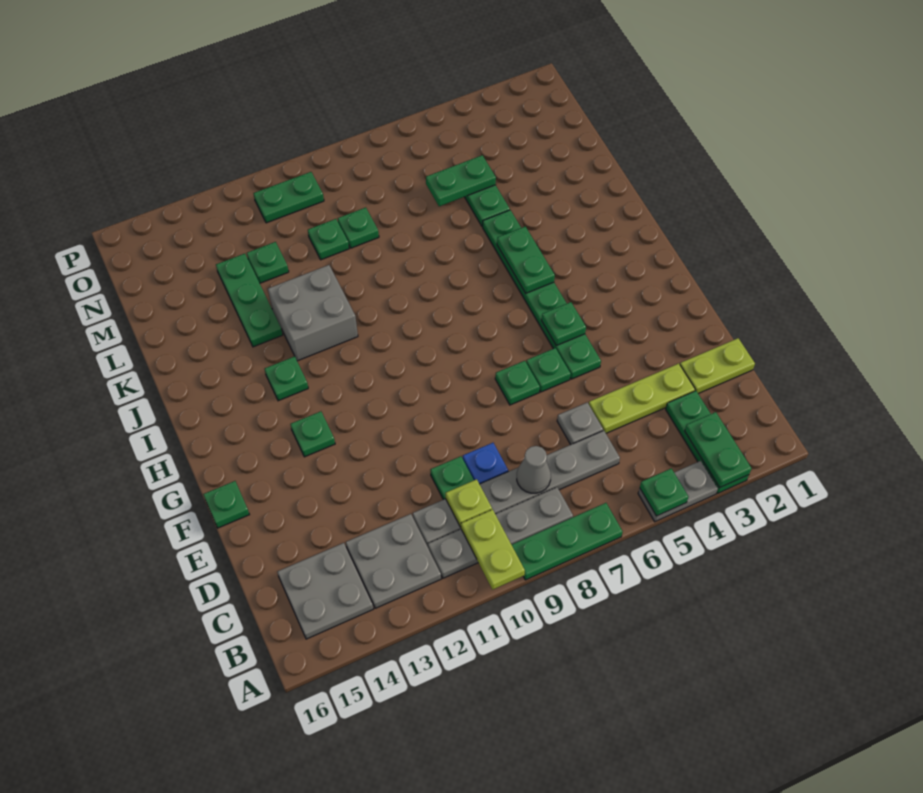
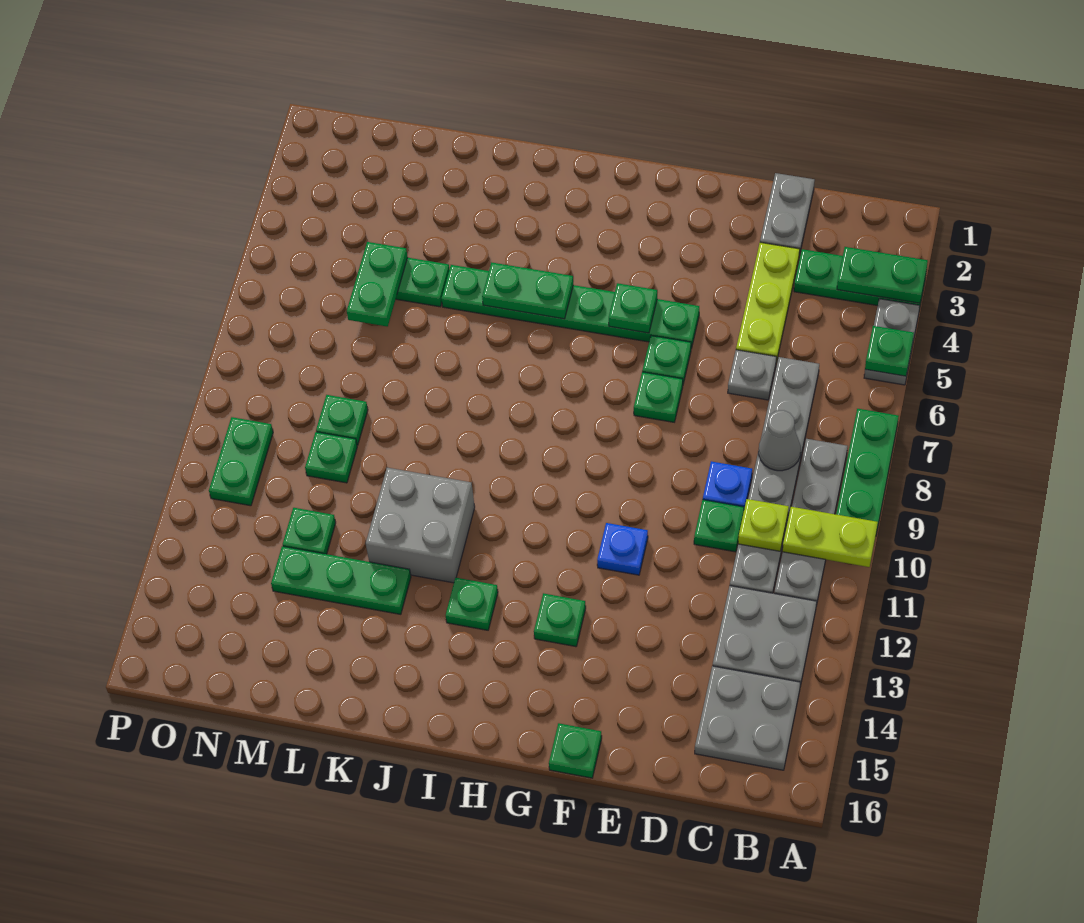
lime plate D1:D2 level 1 -> grey plate D1:D2 level 1
none -> blue plate F11 level 1

